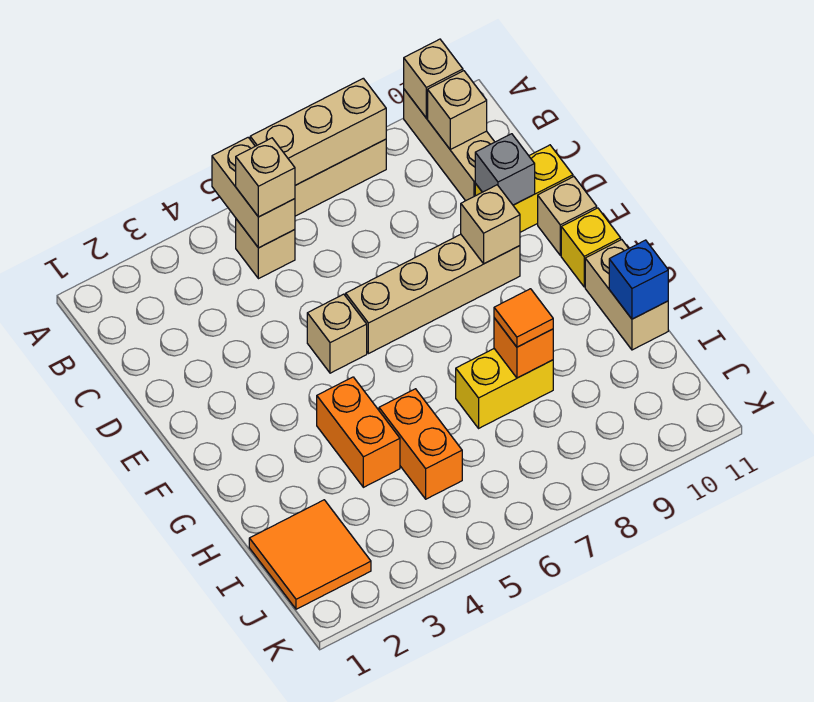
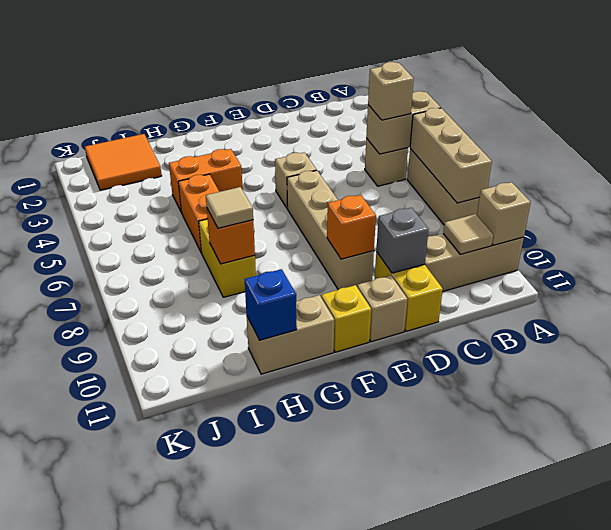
tan brick B10 level 2 -> tan tile B10 level 2
tan brick E9 level 2 -> orange brick E9 level 2
orange brick H5:I5 level 1 -> orange brick H5:H6 level 1
orange tile H8 level 3 -> tan tile H8 level 3

